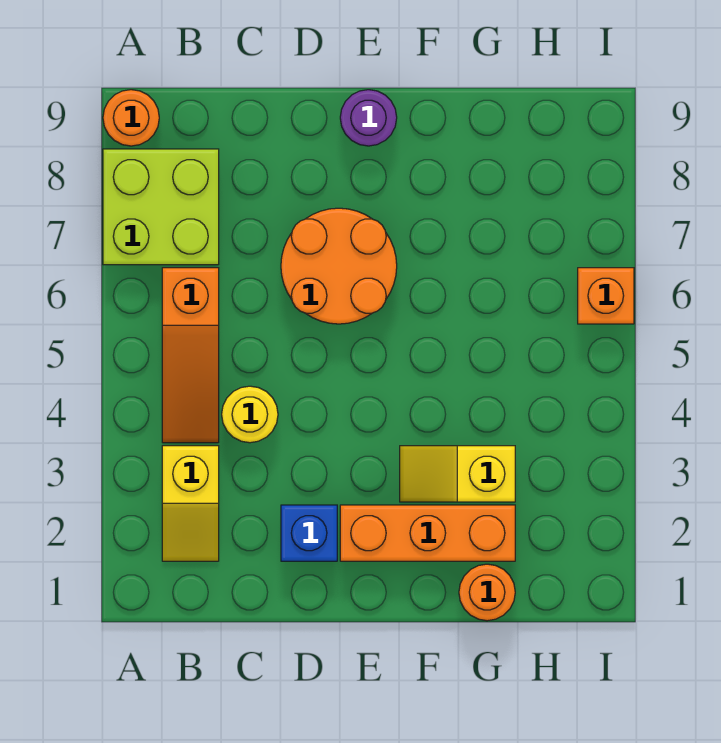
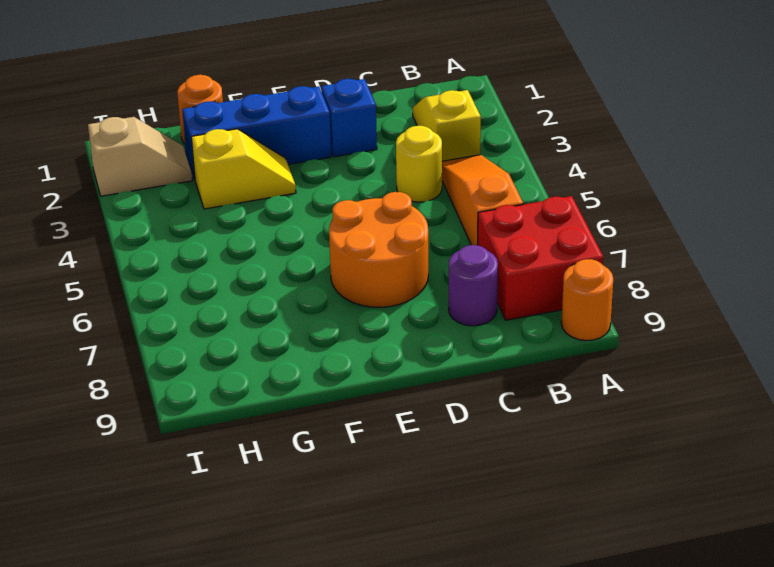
lime brick A7:B8 level 1 -> red brick A7:B8 level 1
orange brick E2:G2 level 1 -> blue brick E2:G2 level 1
purple round brick E9 level 1 -> purple round brick C8 level 1
none -> tan slope H2:I2 level 1 top I
orange brick I6 level 1 -> none

